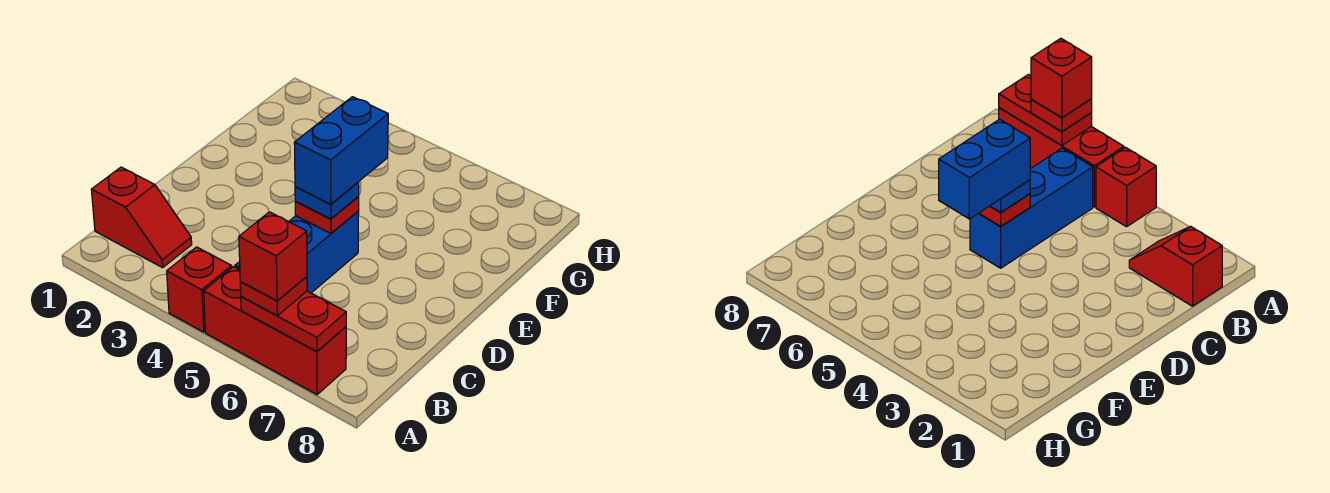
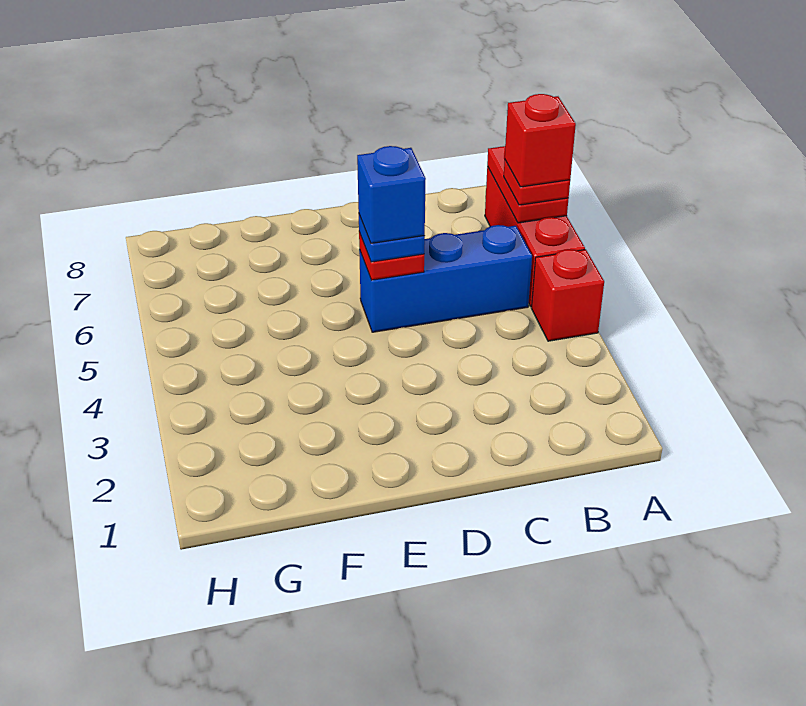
red slope B1:B2 level 1 top 1 -> none
blue brick D5:E5 level 4 -> blue brick D5 level 4

